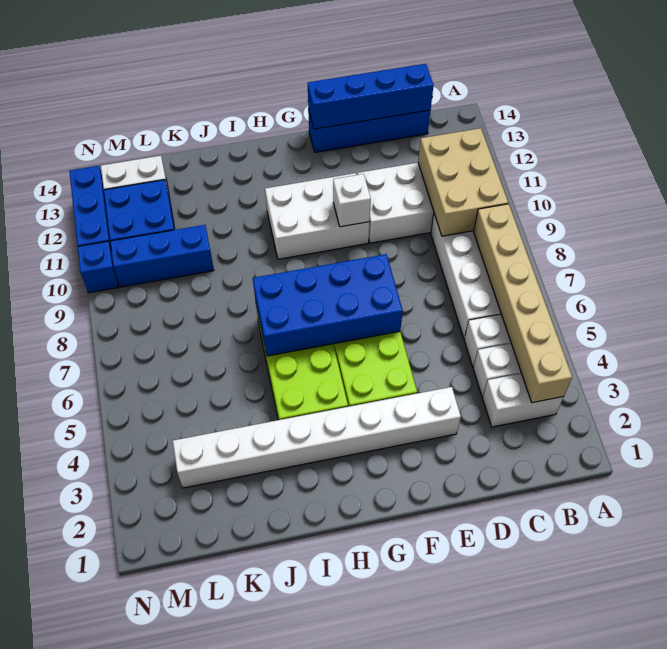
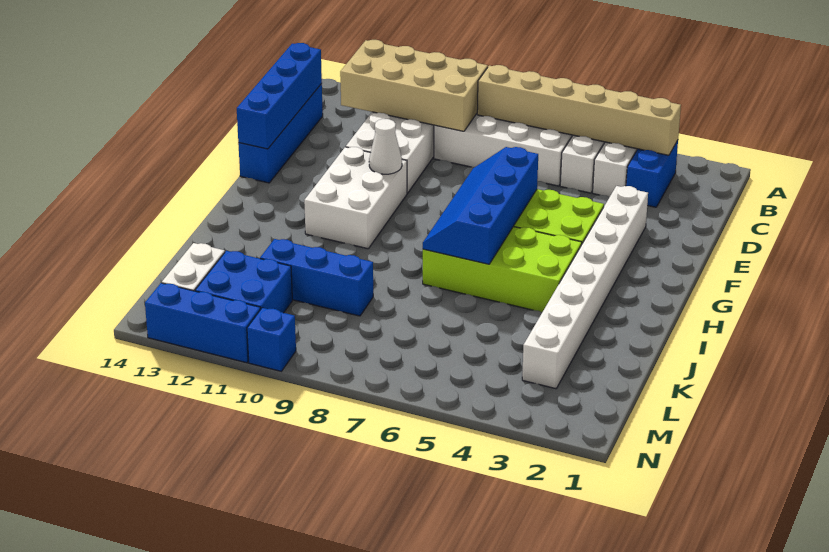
white brick B3:C3 level 1 -> blue brick B3:C3 level 1
tan brick B9:C11 level 2 -> tan brick B9:C12 level 2
blue brick F6:I7 level 2 -> blue slope F6:I7 level 2 top 6
white brick F10 level 2 -> white cone F10 level 2
blue brick K10:M10 level 1 -> blue brick K9:K11 level 1

